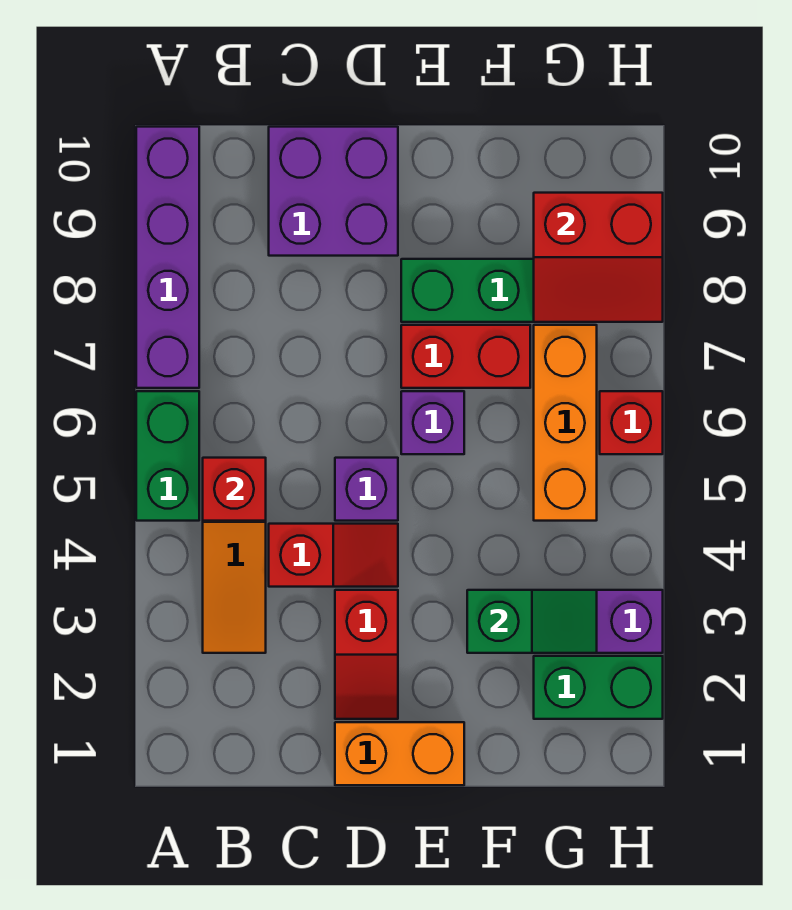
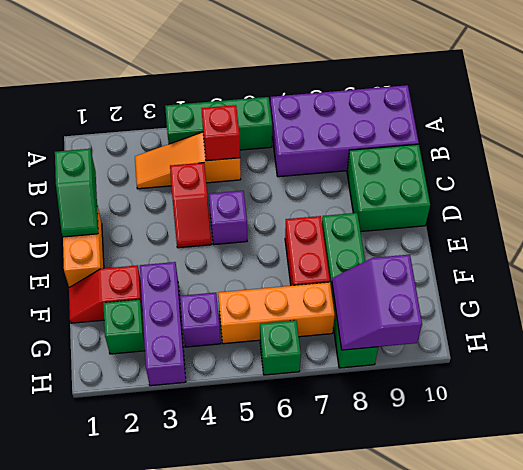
green brick A5:A6 level 1 -> green brick A4:A6 level 1
purple brick A7:A10 level 1 -> purple brick A7:B10 level 1
purple brick C9:D10 level 1 -> green brick C9:D10 level 1
red slope D2:D3 level 1 top 3 -> red slope F1:F2 level 1 top 2
purple brick E6 level 1 -> purple brick G4 level 1
green slope F3:G3 level 2 top F -> green slope C1:D1 level 2 top C
green brick G2:H2 level 1 -> green brick G2 level 1
red slope G8:H9 level 2 top 9 -> purple slope G8:H9 level 2 top 9
red brick H6 level 1 -> green brick H6 level 1

